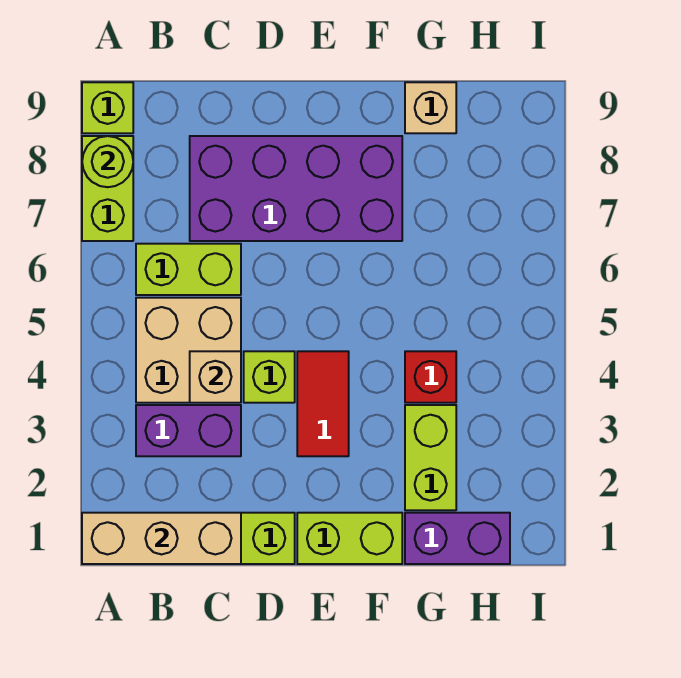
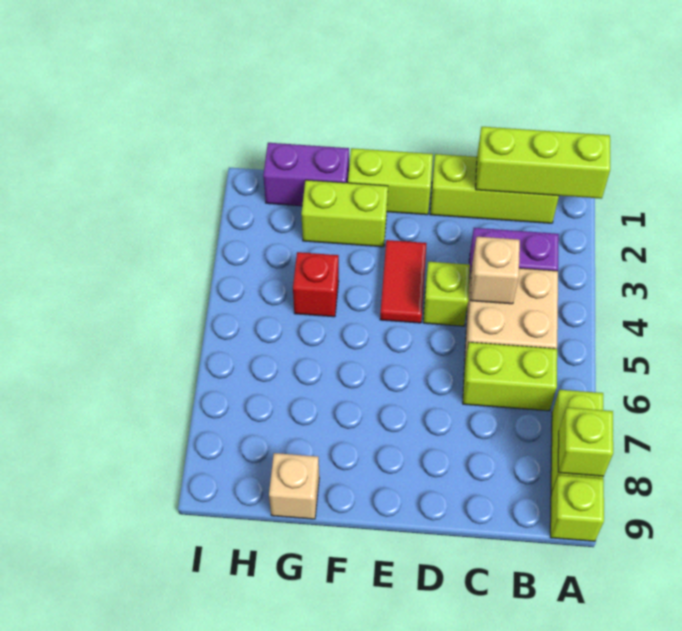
tan brick A1:C1 level 2 -> lime brick A1:C1 level 2
lime round brick A8 level 2 -> lime brick A8 level 2
purple brick C7:F8 level 1 -> none
lime brick G2:G3 level 1 -> lime brick F2:G2 level 1

